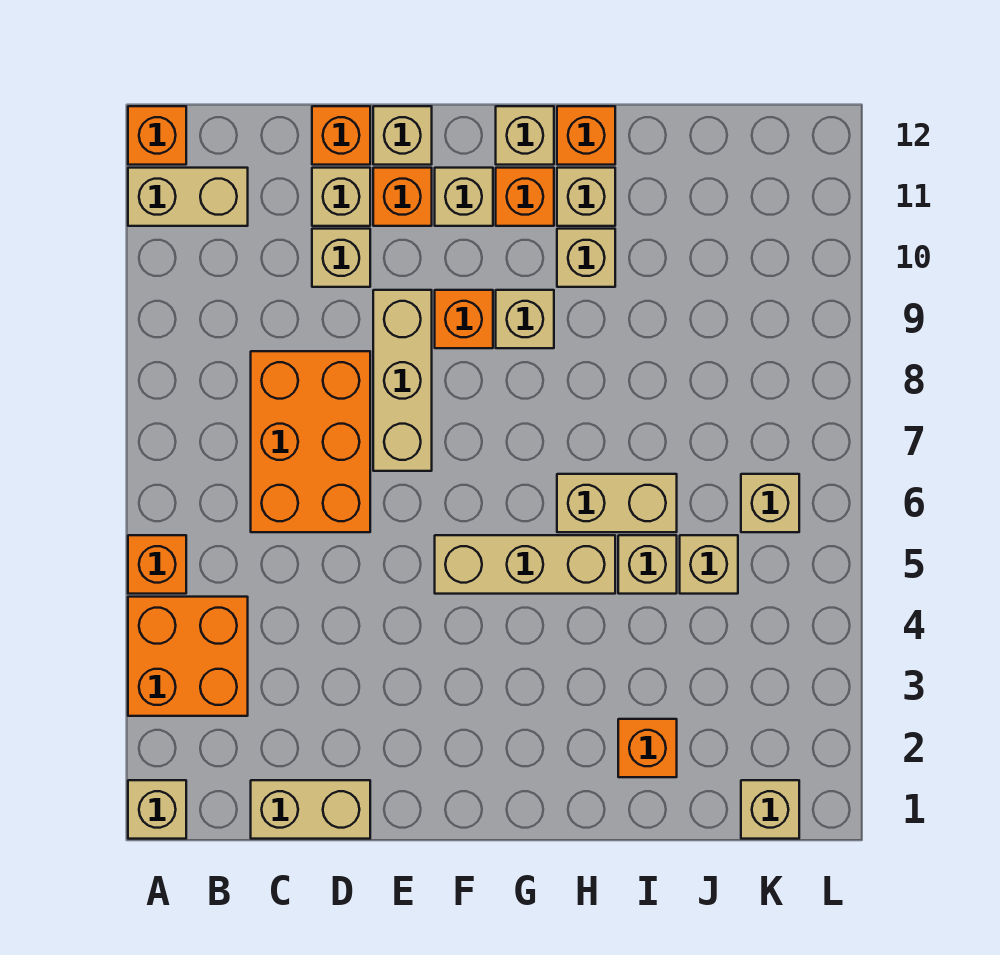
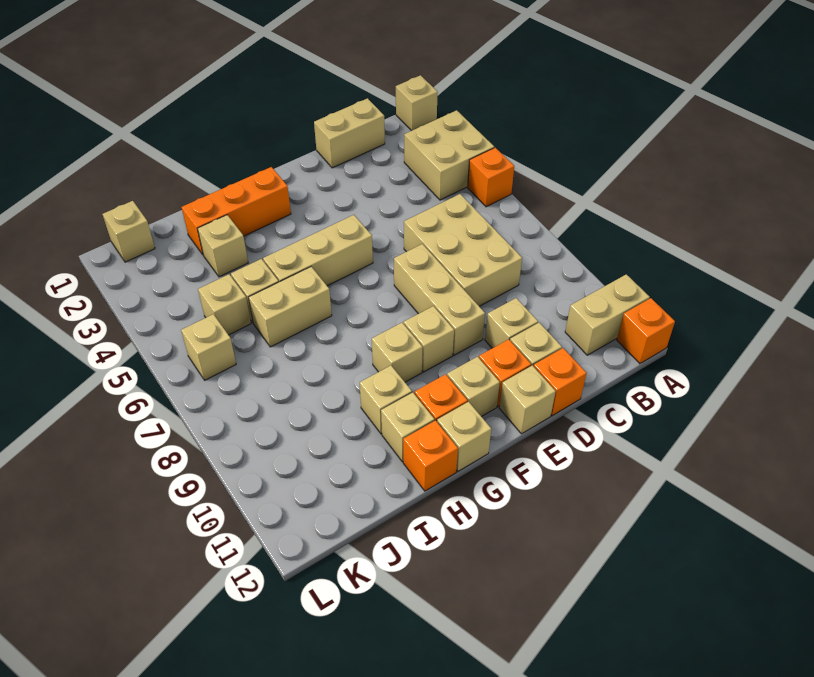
orange brick A3:B4 level 1 -> tan brick A3:B4 level 1
orange brick C6:D8 level 1 -> tan brick C6:D8 level 1
orange brick F9 level 1 -> tan brick F9 level 1
orange brick I2 level 1 -> orange brick G2:I2 level 1
none -> tan brick I3 level 1

